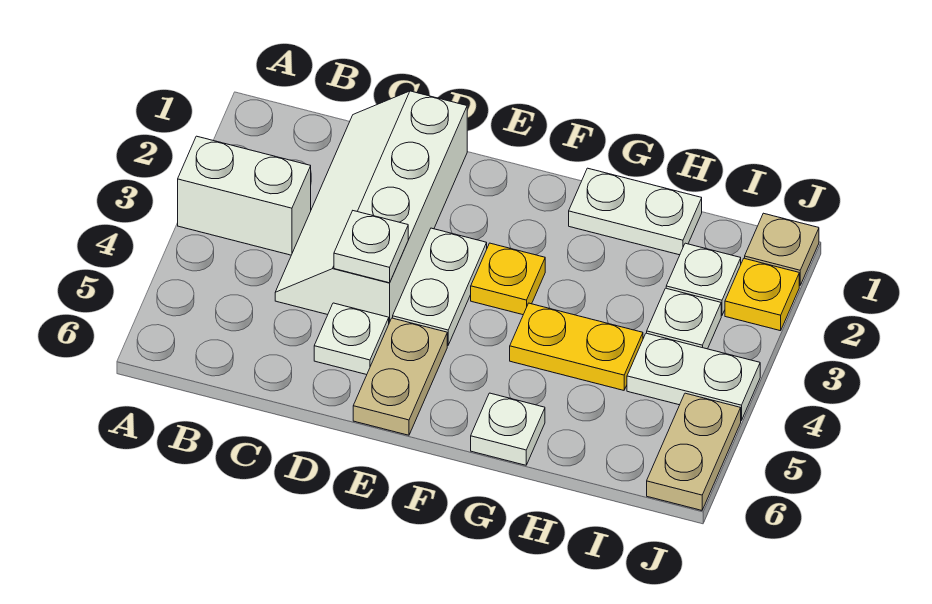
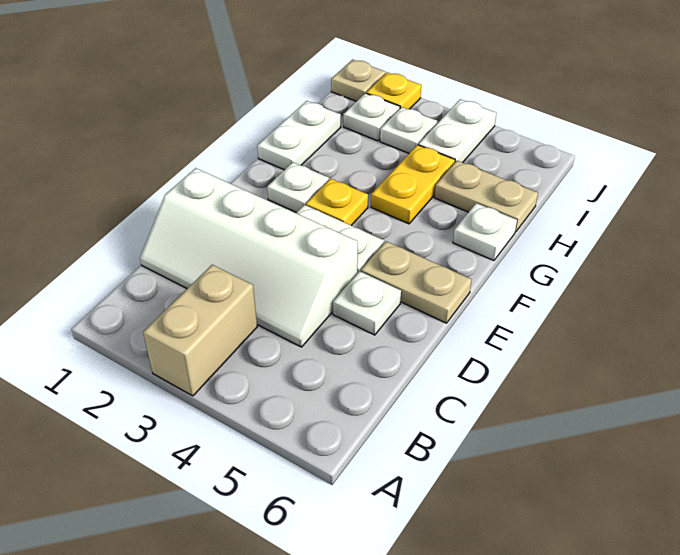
white brick A3:B3 level 1 -> tan brick A3:B3 level 1
white plate D4 level 2 -> white plate F2 level 1
tan plate J5:J6 level 1 -> tan plate H5:H6 level 1

